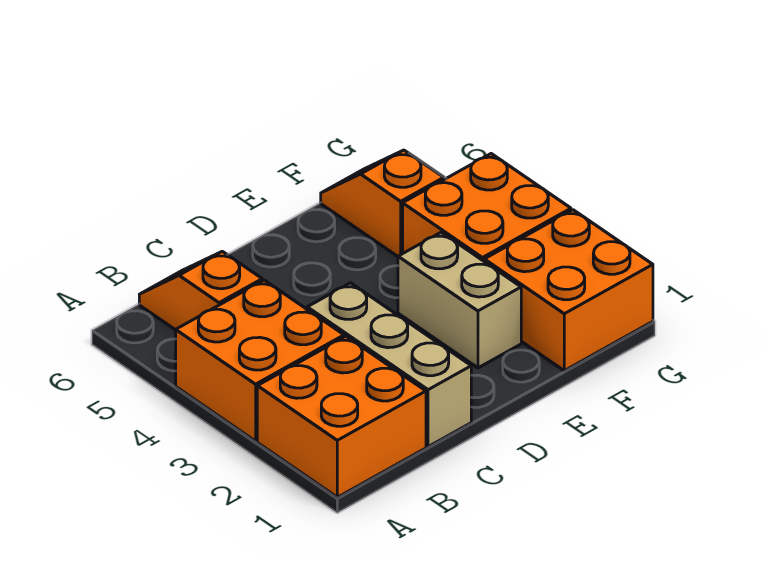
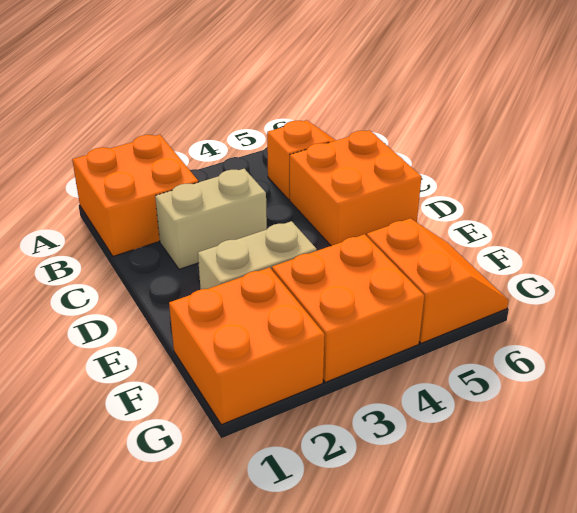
orange brick A3:B4 level 1 -> orange brick C5:D6 level 1
tan brick C1:C3 level 1 -> tan brick C2:C3 level 1
orange slope F5:F6 level 1 top 5 -> orange slope F5:G6 level 1 top 5

